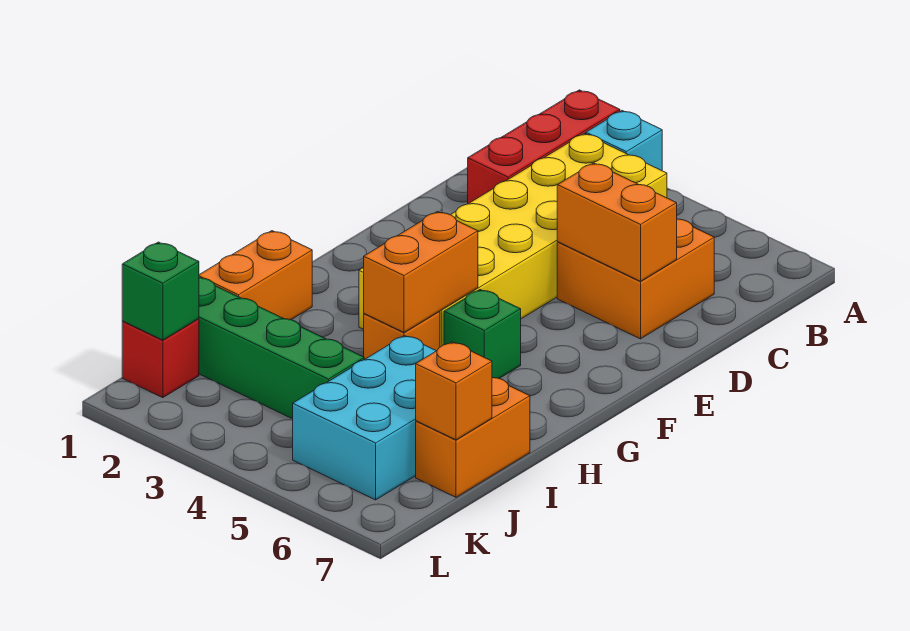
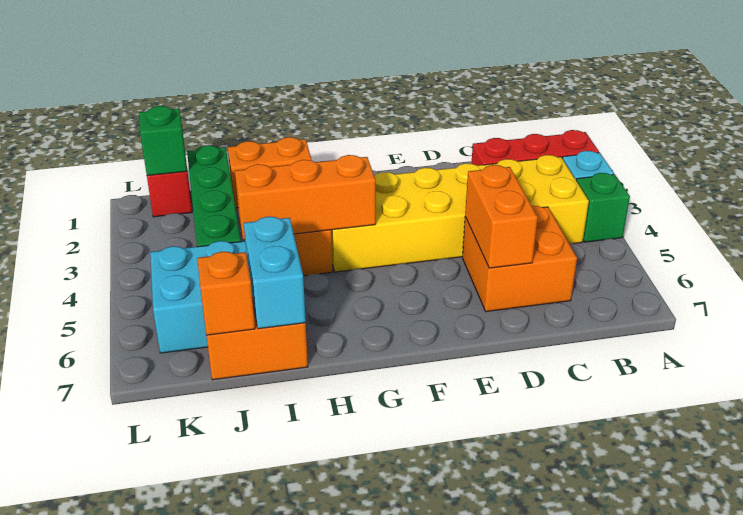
orange brick G4:H4 level 2 -> orange brick G4:I4 level 2
green brick G5 level 1 -> green brick A4 level 1
none -> cyan brick I6:I7 level 2

